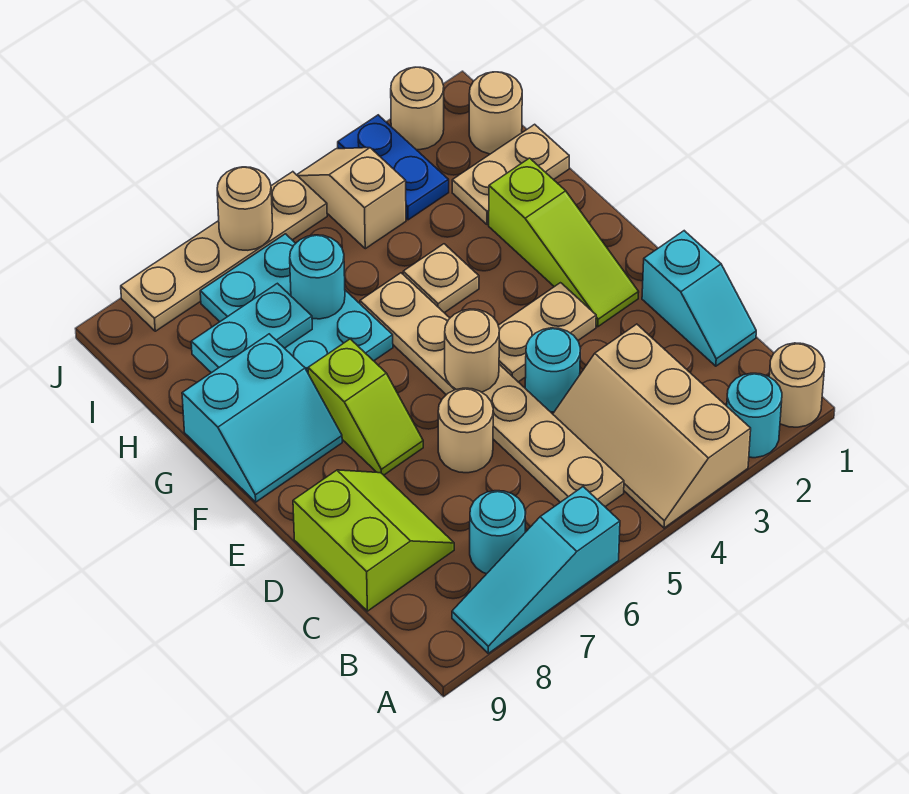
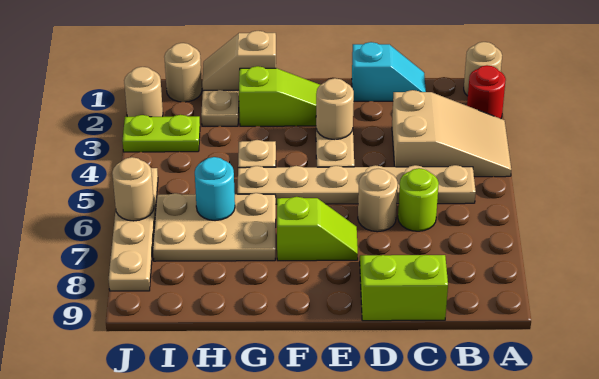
cyan round brick A2 level 1 -> red round brick A2 level 1
tan slope A3:C4 level 1 top 3 -> tan slope A3:C4 level 1 top C
cyan slope A6:A8 level 1 top 6 -> none
cyan round brick B7 level 1 -> none
none -> lime round brick C6 level 1
cyan round brick D4 level 1 -> none
tan round brick E5 level 2 -> tan round brick E3 level 2
cyan slope F8:G9 level 1 top G -> none
cyan plate G6:I7 level 1 -> tan plate G6:I7 level 1
cyan plate H7:H8 level 2 -> none
blue plate I3:J3 level 1 -> lime plate I3:J3 level 1
tan slope I4:J4 level 1 top I -> tan slope G1:H1 level 2 top G

